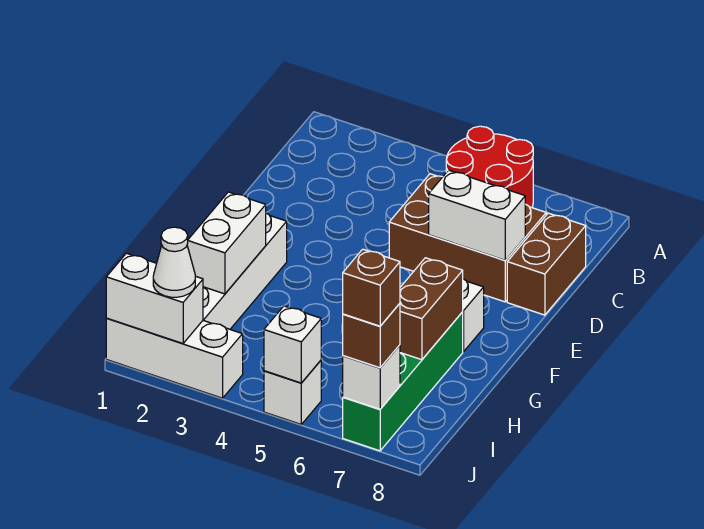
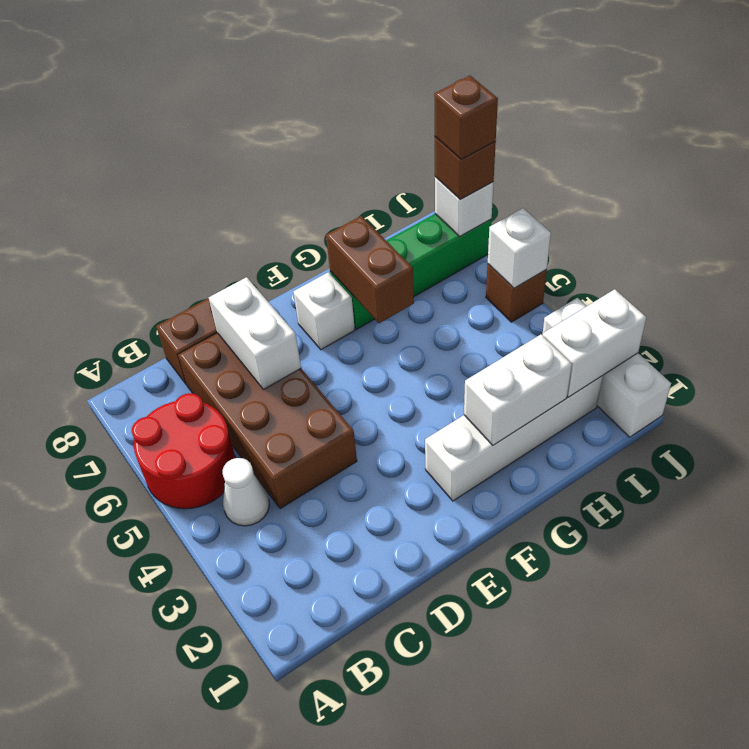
brown brick C5:D7 level 1 -> brown brick C4:D7 level 1
brown brick G7:H7 level 2 -> brown brick G6:G7 level 2
white brick J1:J2 level 2 -> white brick I2:J2 level 2
white cone J2 level 3 -> white cone B4 level 1
white brick J5 level 1 -> brown brick J5 level 1

